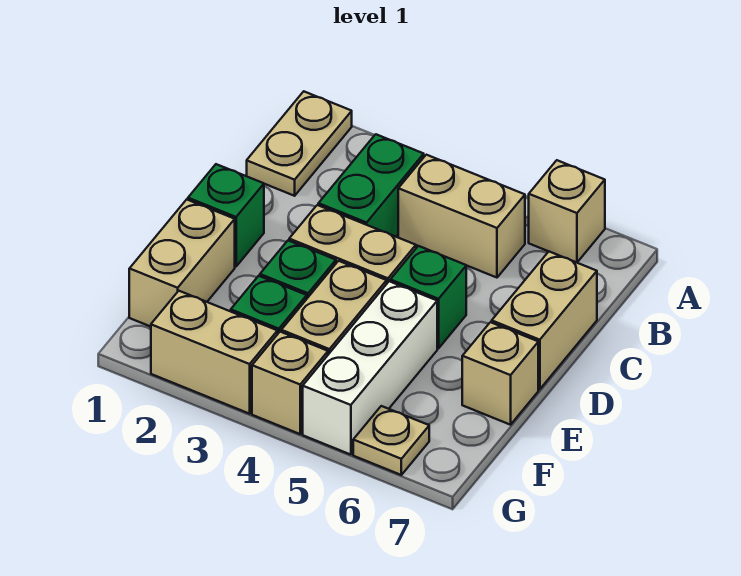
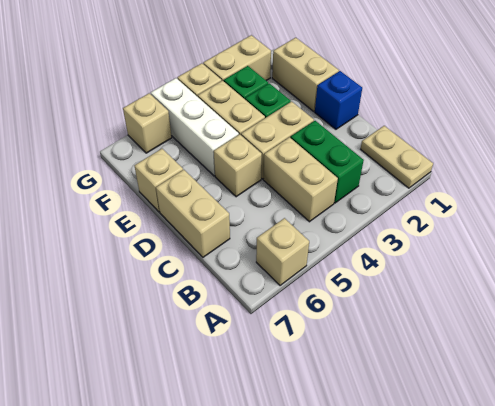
tan brick B4:B5 level 1 -> tan brick B4:C4 level 1
green brick D1 level 1 -> blue brick D1 level 1
green brick D5 level 1 -> tan brick D5 level 1
tan plate G6 level 1 -> tan brick G6 level 1

